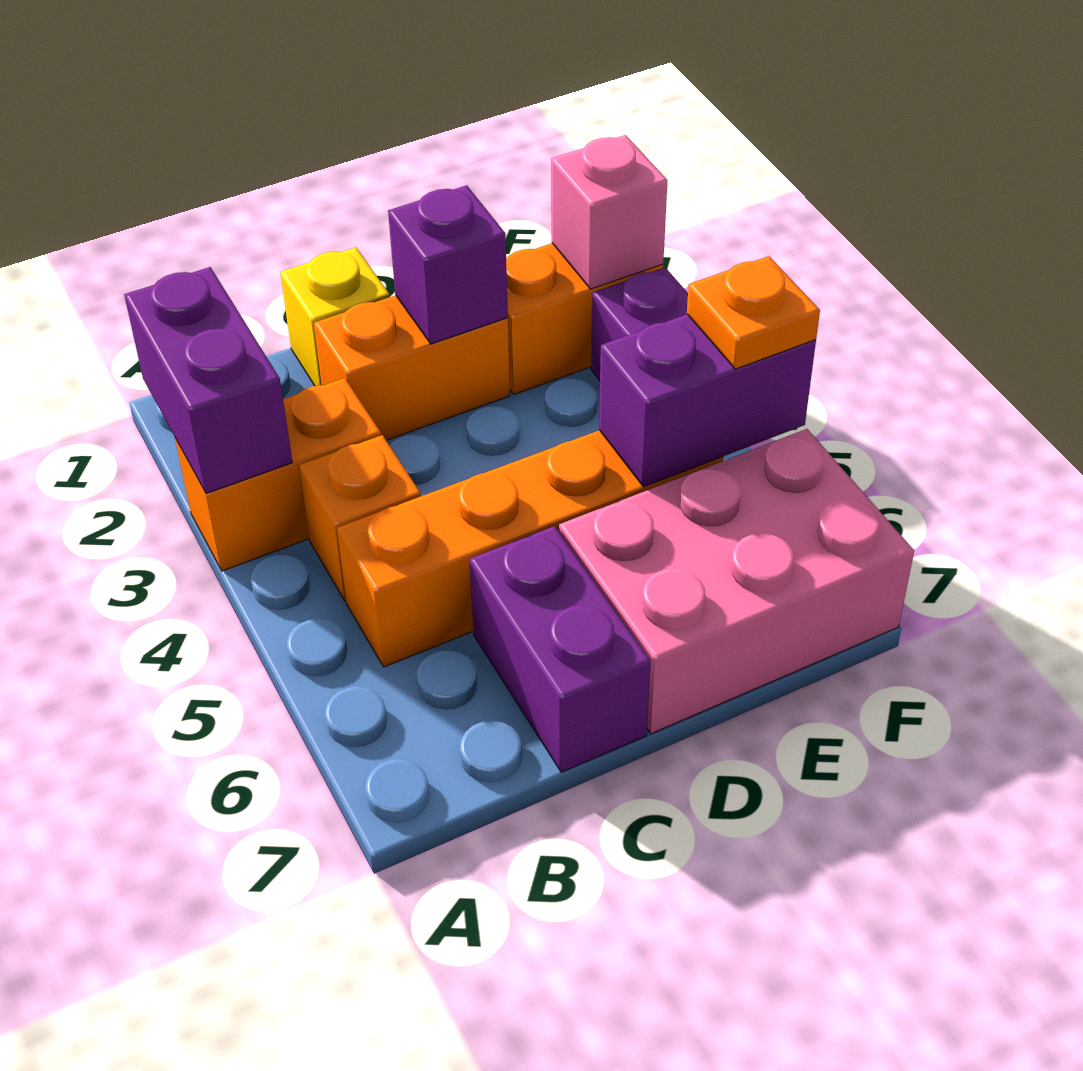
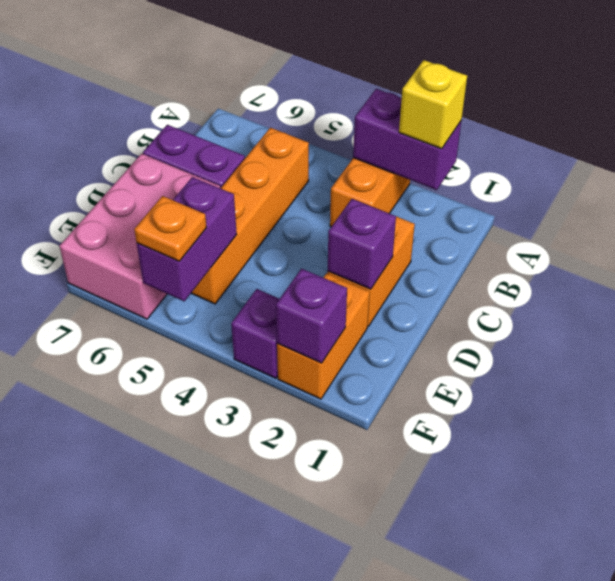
orange brick B4 level 1 -> none
yellow brick C1 level 1 -> yellow brick A2 level 3
pink brick F2 level 2 -> purple brick F2 level 2

